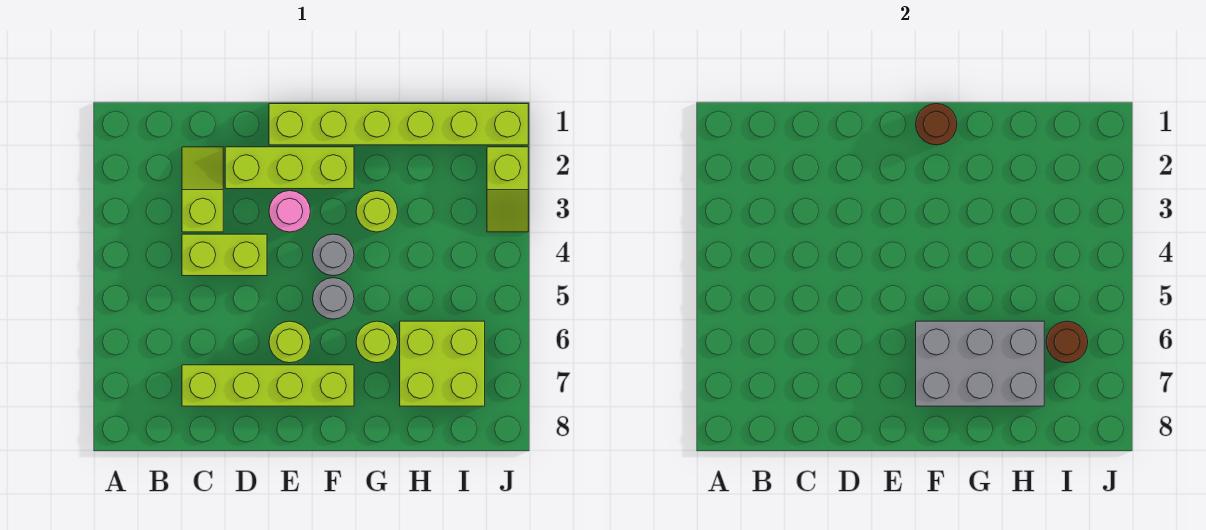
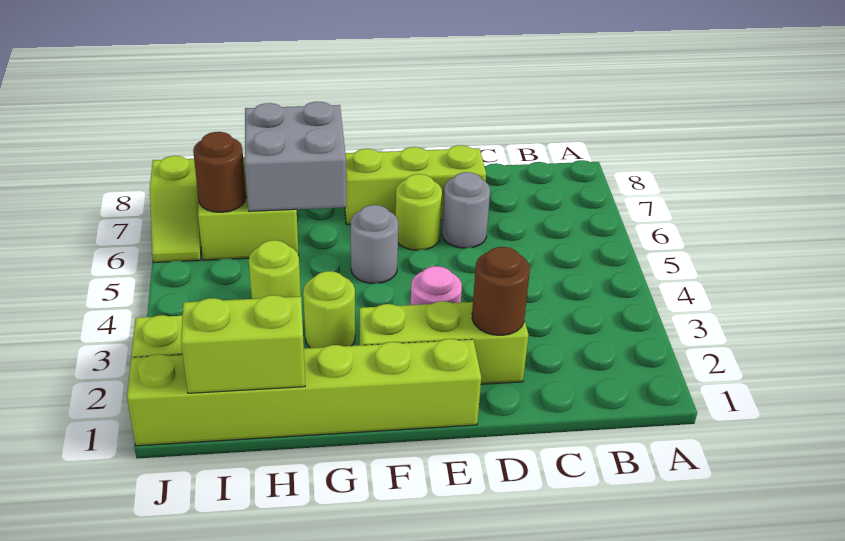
lime slope C2:C3 level 1 top 3 -> lime slope J6:J7 level 1 top 7
lime brick C4:D4 level 1 -> lime brick H1:I1 level 2
lime brick C7:F7 level 1 -> lime brick D7:F7 level 1
brown round brick F1 level 2 -> brown round brick D2 level 2
grey round brick F4 level 1 -> grey round brick D6 level 1
grey brick F6:H7 level 2 -> grey brick G6:H7 level 2
lime round brick G6 level 1 -> lime round brick H4 level 1

